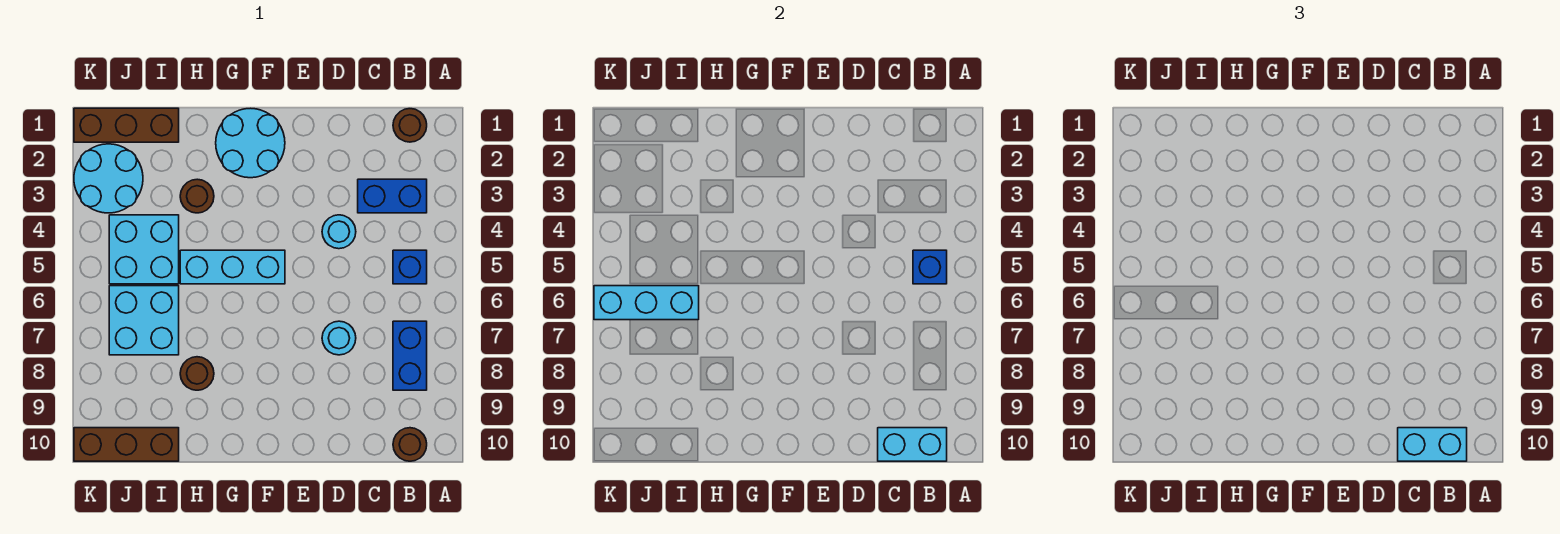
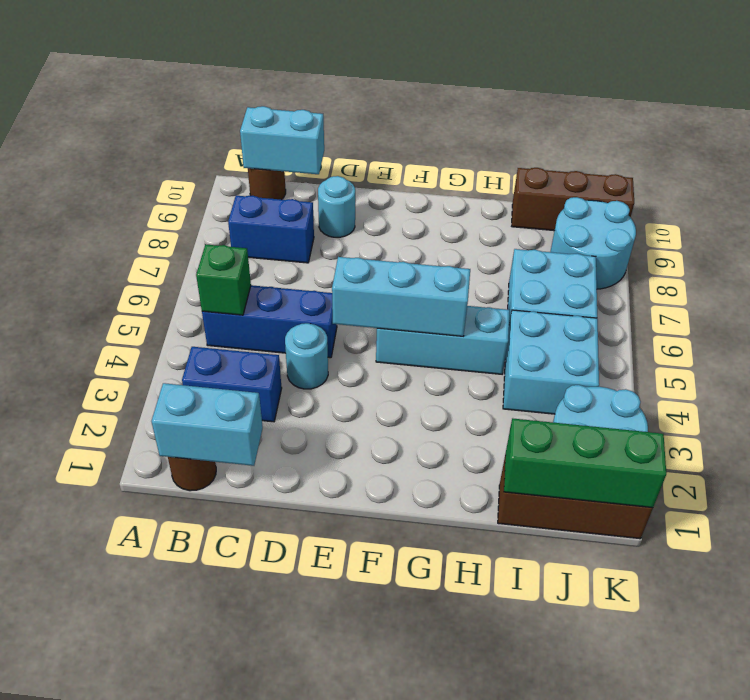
blue brick B5 level 1 -> blue brick B5:D5 level 1
blue brick B5 level 2 -> green brick B5 level 2
blue brick B7:B8 level 1 -> blue brick B8:C8 level 1
cyan brick B10:C10 level 3 -> cyan brick B1:C1 level 2
cyan round brick D7 level 1 -> cyan round brick D9 level 1
cyan round brick F1:G2 level 1 -> cyan round brick J8:K9 level 1
brown round brick H3 level 1 -> none
brown round brick H8 level 1 -> none
none -> green brick I1:K1 level 2
cyan brick I6:K6 level 2 -> cyan brick E5:G5 level 2

